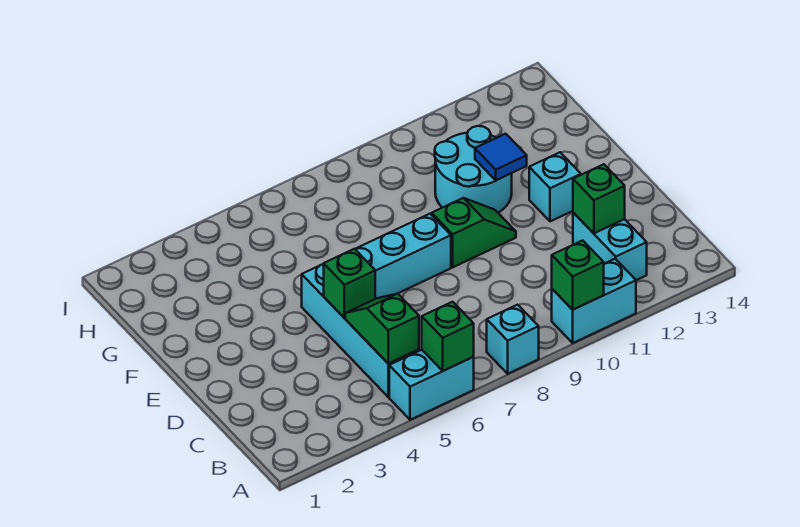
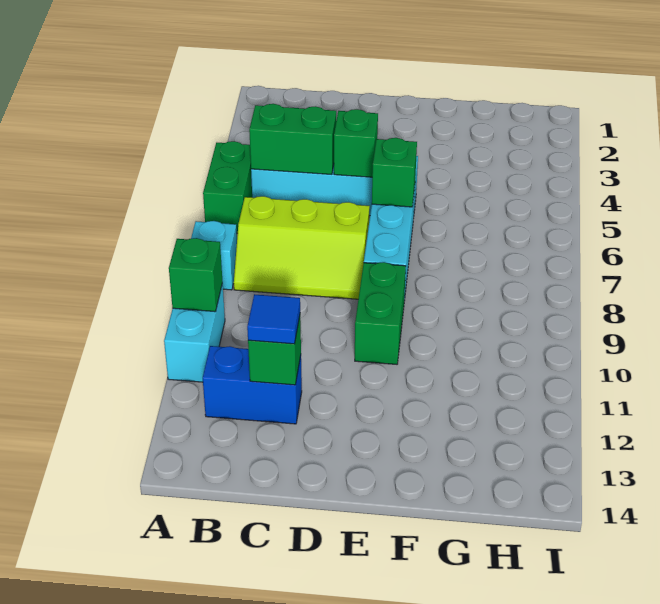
cyan brick A5:A6 level 1 -> green brick A5:A6 level 1
green brick A6 level 2 -> green brick E6 level 2
green slope B5:C5 level 2 top B -> green brick B5:C5 level 2
none -> lime slope B7:D8 level 1 top 7
cyan brick B12:C12 level 1 -> blue brick B12:C12 level 1
green slope E9:E10 level 1 top 9 -> green brick E9:E10 level 1
cyan brick E12 level 1 -> none
cyan round brick F10:G11 level 1 -> none
blue tile F11 level 2 -> blue tile C12 level 3

